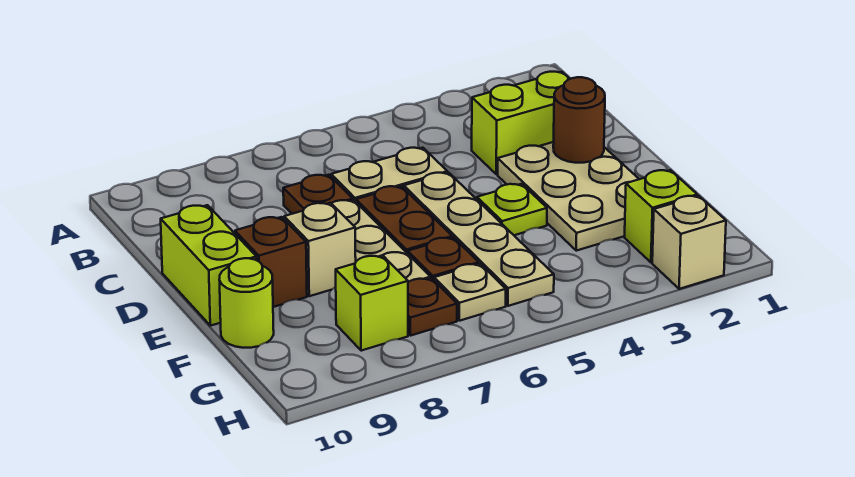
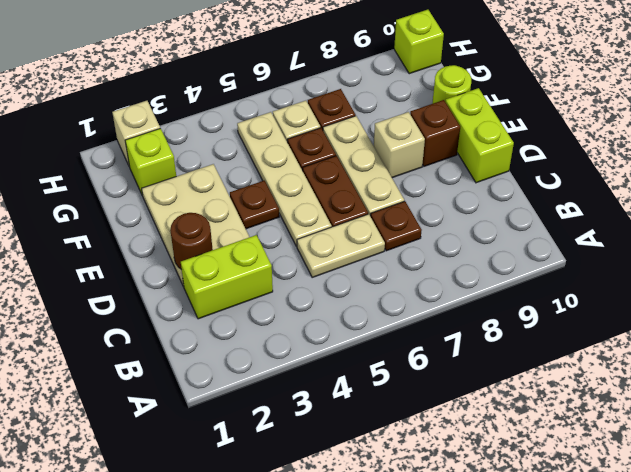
lime plate E4 level 1 -> brown plate E4 level 1
lime brick G8 level 1 -> lime brick H10 level 1

